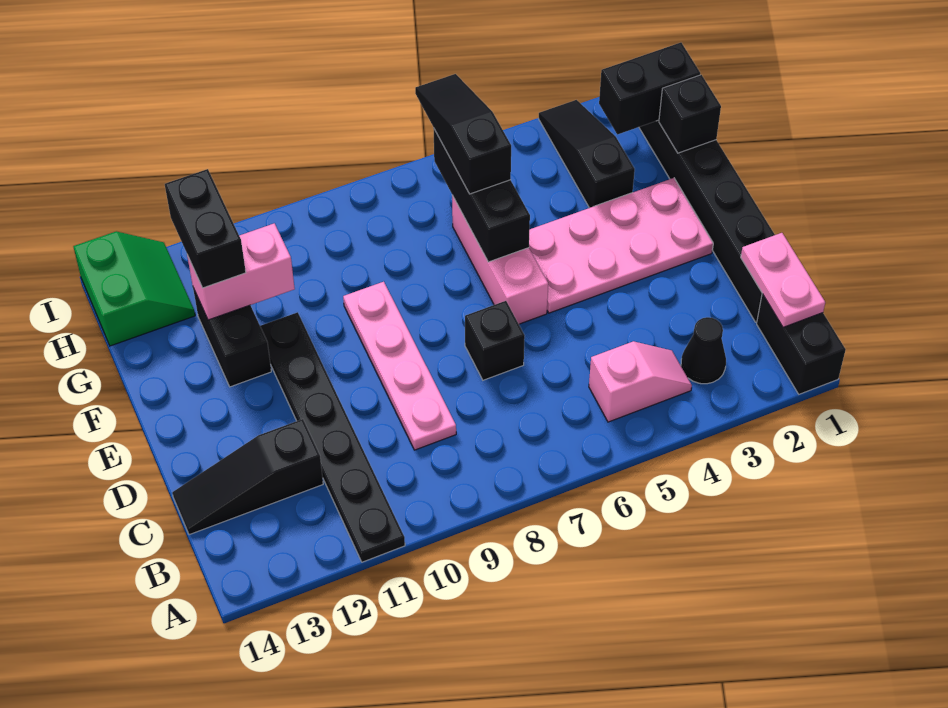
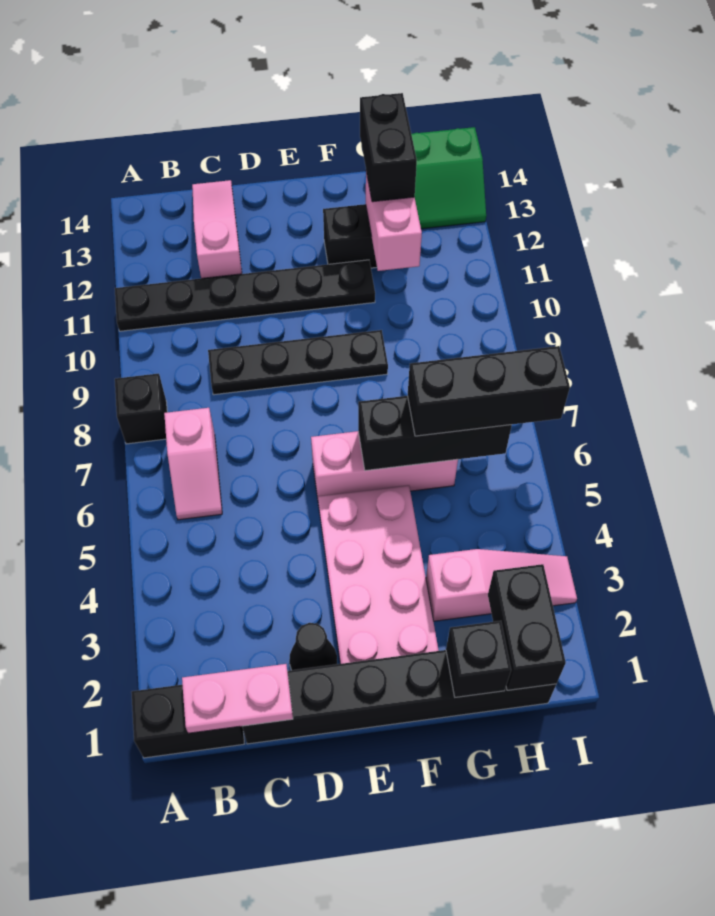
black cone B3 level 1 -> black cone D2 level 1
pink slope B4:B5 level 1 top 5 -> pink slope B6:B7 level 1 top 7
pink plate C9:F9 level 1 -> black plate C9:F9 level 1
black slope C12:C14 level 1 top 12 -> pink slope C12:C14 level 1 top 12
black brick D7 level 1 -> black brick A8 level 1
black slope G3:I3 level 1 top G -> pink slope G3:I3 level 1 top G
black slope G6:I6 level 3 top G -> black brick G6:I6 level 3
black brick G12:H12 level 3 -> black brick G12:G13 level 3

